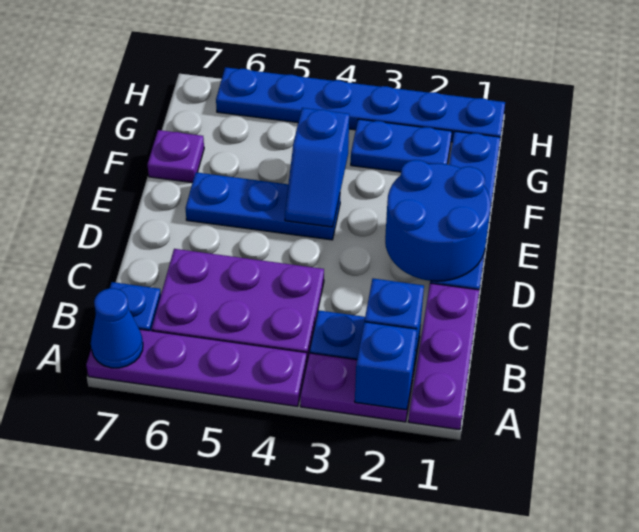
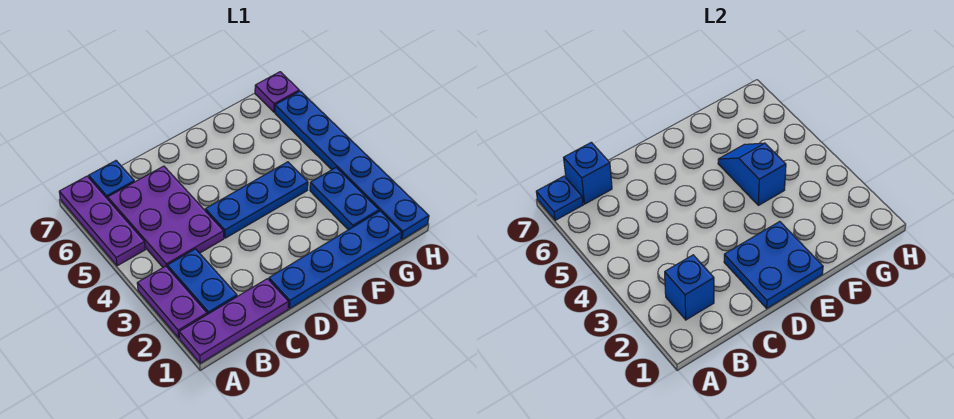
blue brick A2 level 2 -> blue brick B7 level 2
purple plate A4:A7 level 1 -> purple plate A5:A7 level 1
blue cone A7 level 2 -> blue plate A7 level 2
blue round brick D1:E2 level 2 -> blue plate D1:E2 level 2
blue plate E4:E6 level 1 -> blue plate D4:F4 level 1
blue slope E4:F4 level 2 top F -> blue slope F4:F5 level 2 top 4
purple plate F7 level 1 -> purple plate H7 level 1

